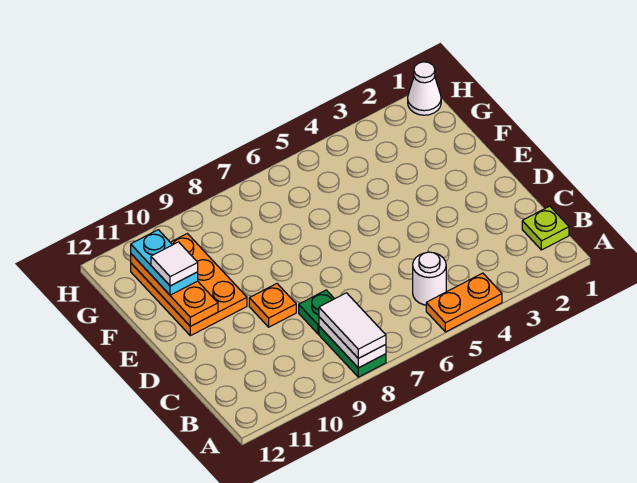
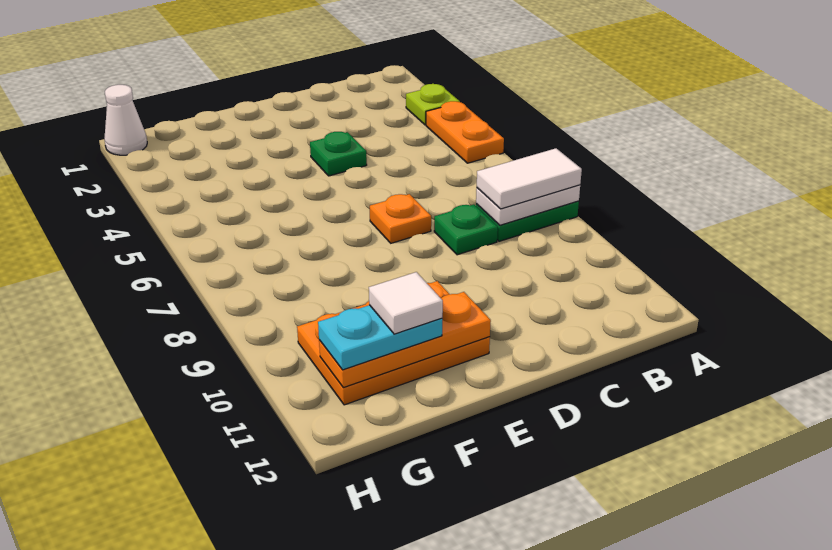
lime plate B1 level 1 -> lime plate A3 level 1
white round brick B5 level 1 -> none
none -> green plate D4 level 1
orange plate D9 level 1 -> orange plate D7 level 1

